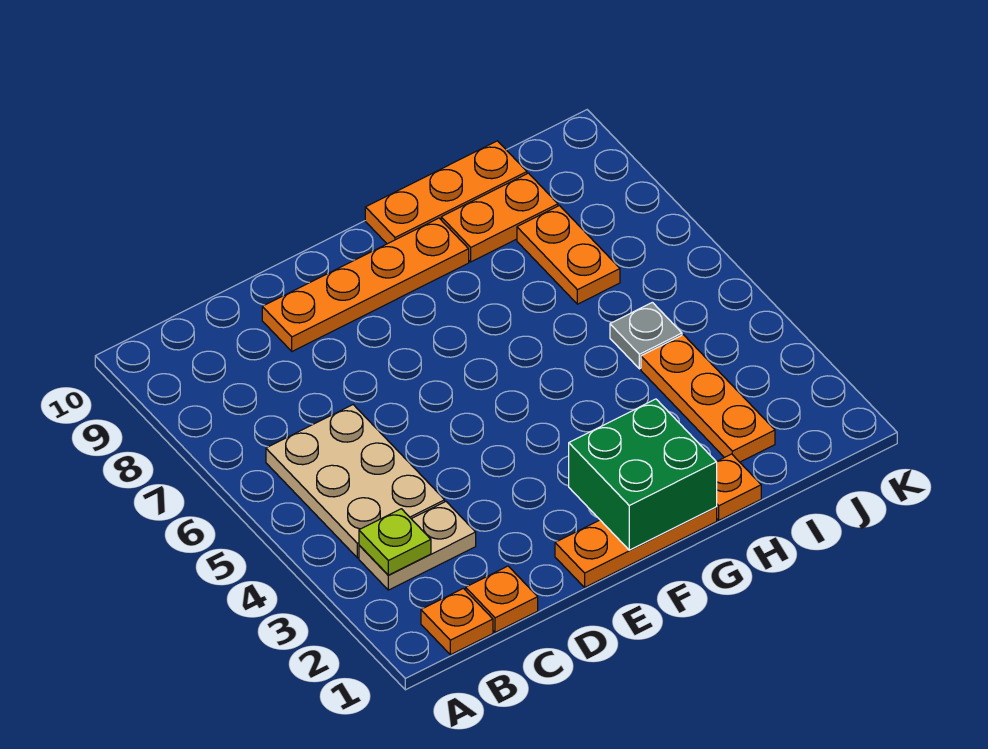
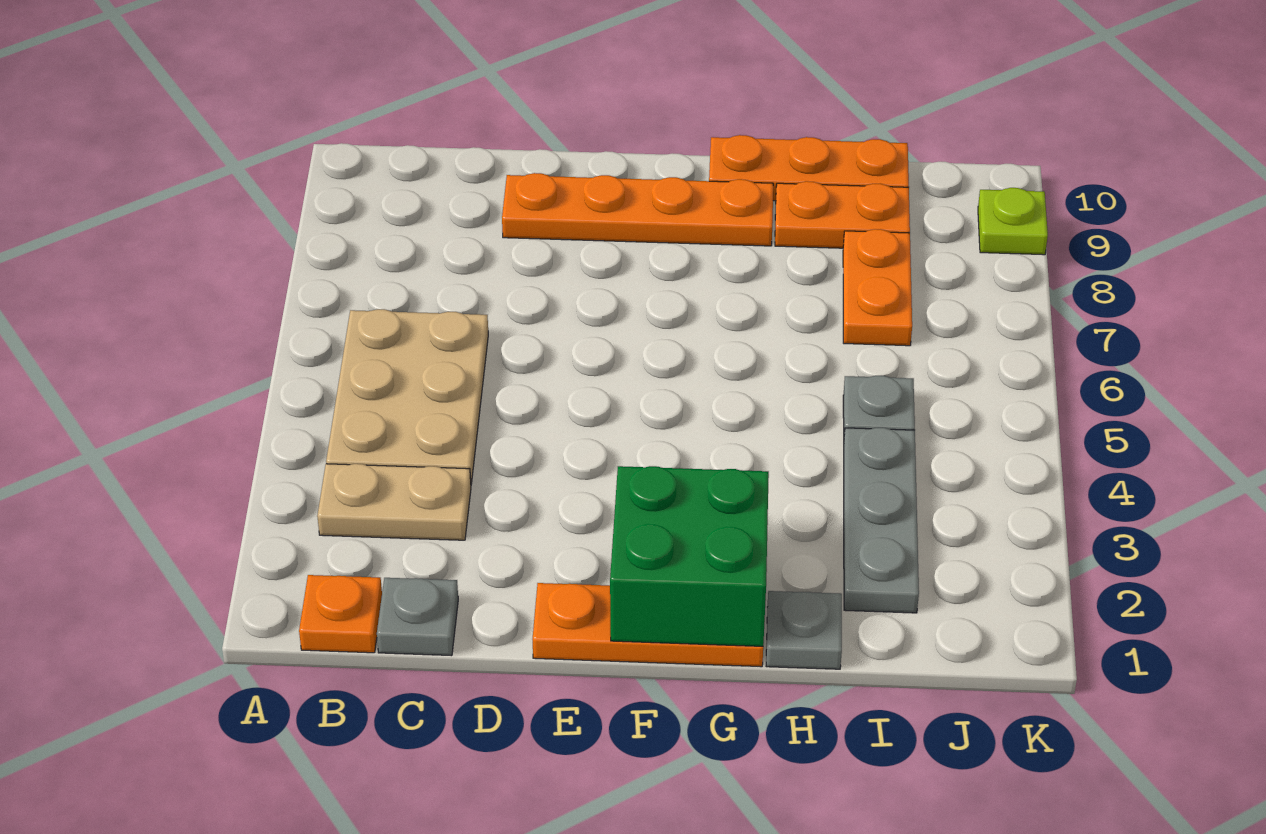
lime plate B3 level 2 -> lime plate K9 level 1
orange plate C1 level 1 -> grey plate C1 level 1
orange plate H1 level 1 -> grey plate H1 level 1
orange plate I2:I4 level 1 -> grey plate I2:I4 level 1

